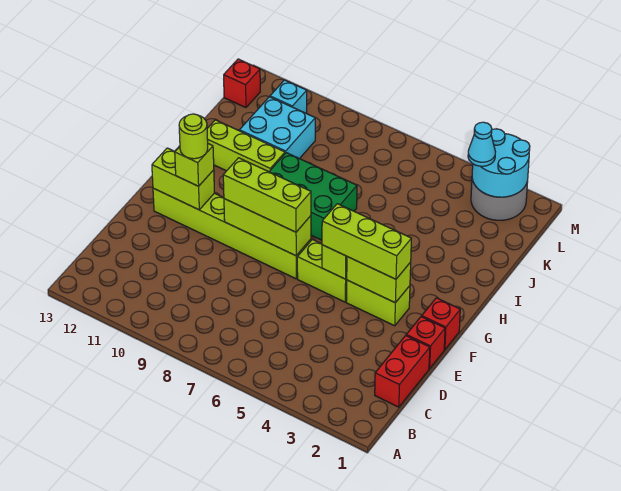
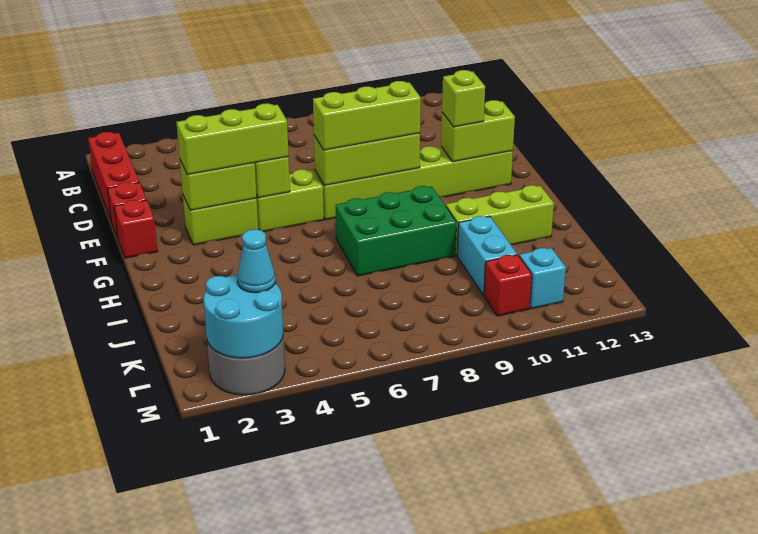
red brick C1:D1 level 1 -> red brick B1:D1 level 1
lime round brick F11 level 4 -> none
cyan brick J10:K11 level 1 -> cyan brick J10:K10 level 1
red brick L13 level 1 -> red brick L10 level 1

